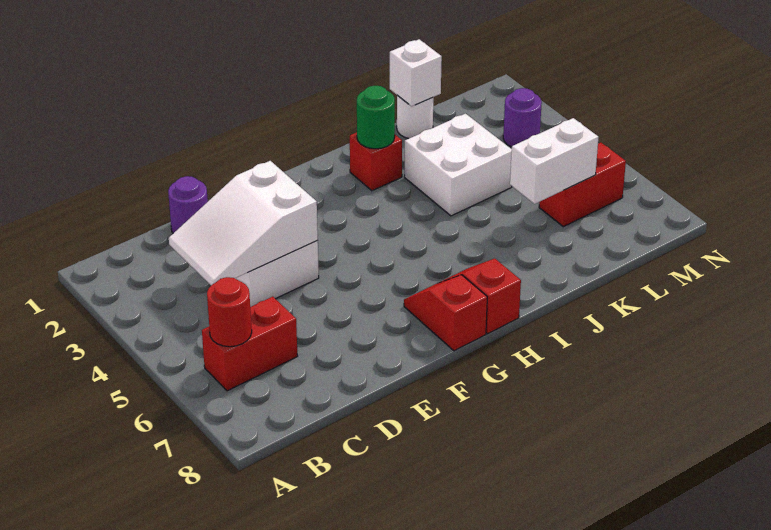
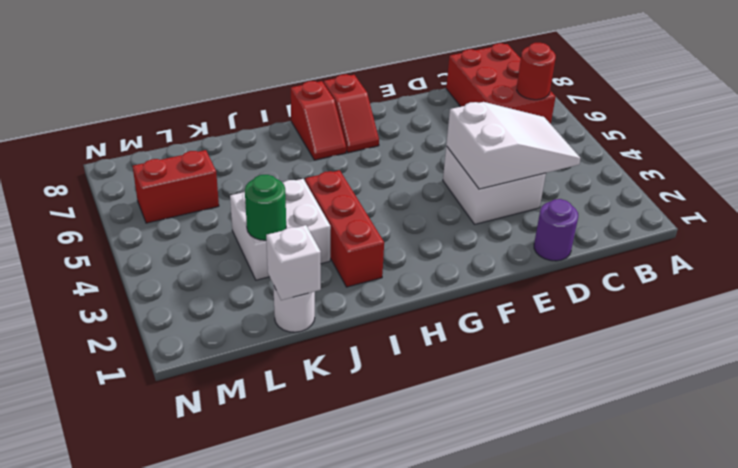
red brick B6:C6 level 1 -> red brick B6:C8 level 1
red brick I2 level 1 -> red brick I2:I4 level 1
green round brick I2 level 2 -> green round brick K3 level 2
white brick K6:L6 level 2 -> none
purple round brick M3 level 1 -> none

